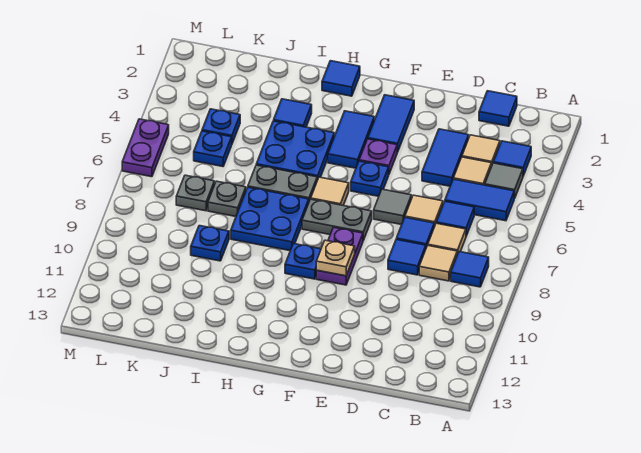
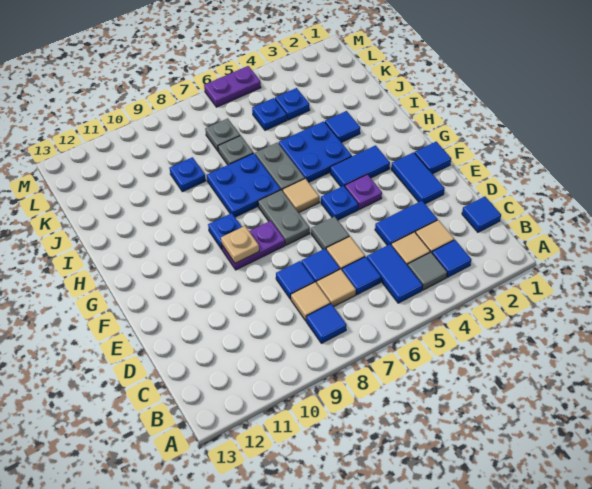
blue tile F2:F3 level 1 -> blue tile E2:F2 level 1
blue tile H1 level 1 -> blue tile F1 level 1

